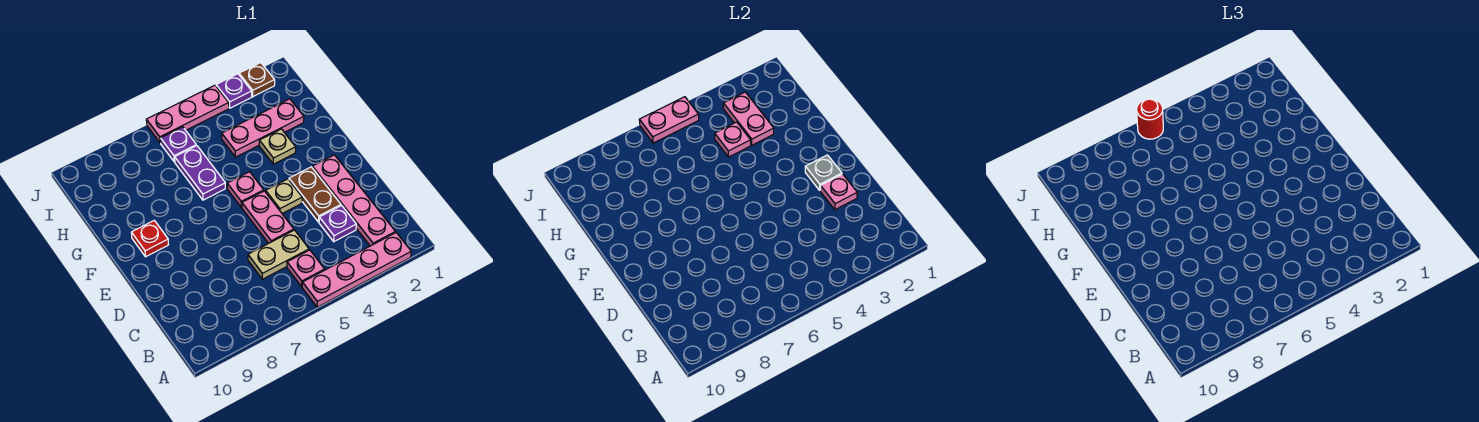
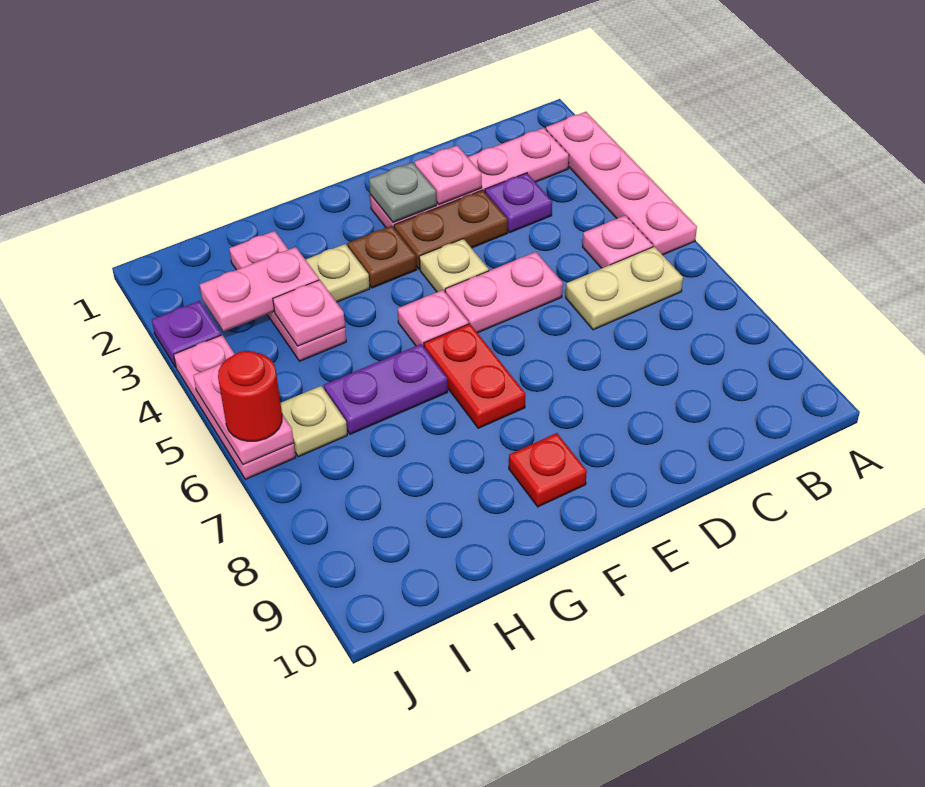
tan plate C5:C6 level 1 -> tan plate B6:C6 level 1
none -> red plate F6:F7 level 1
purple plate I6 level 1 -> tan plate I6 level 1
brown plate J2 level 1 -> brown plate F3 level 1

